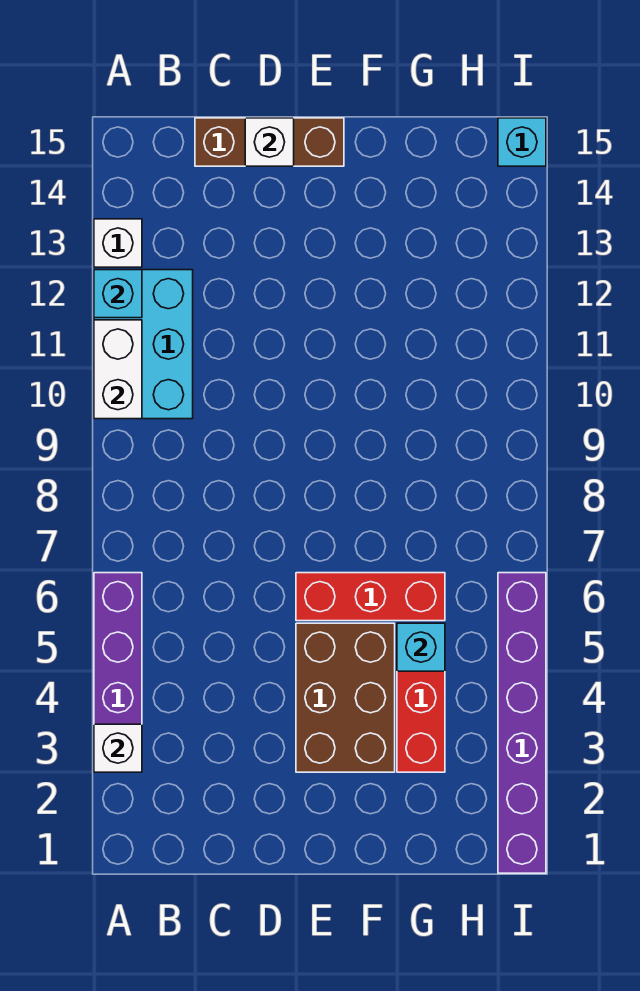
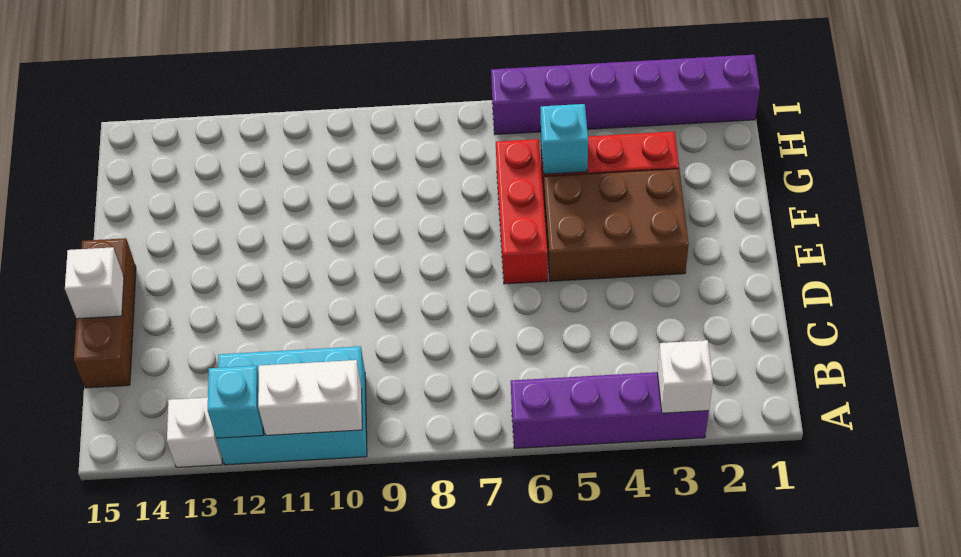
cyan brick I15 level 1 -> none

